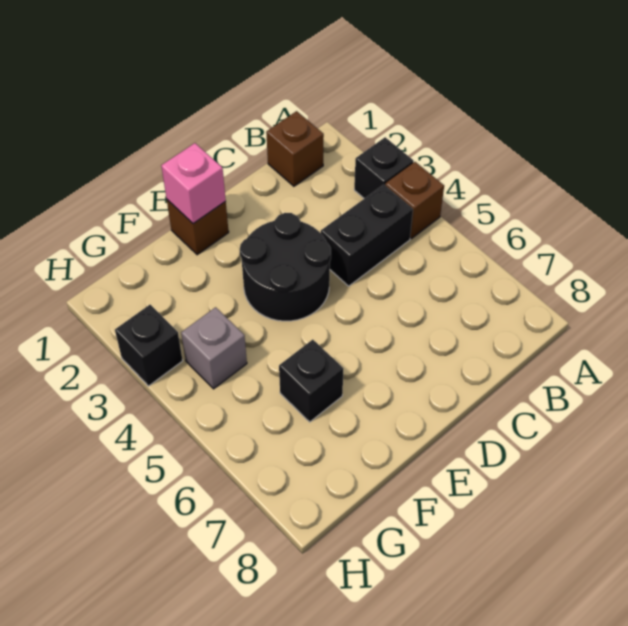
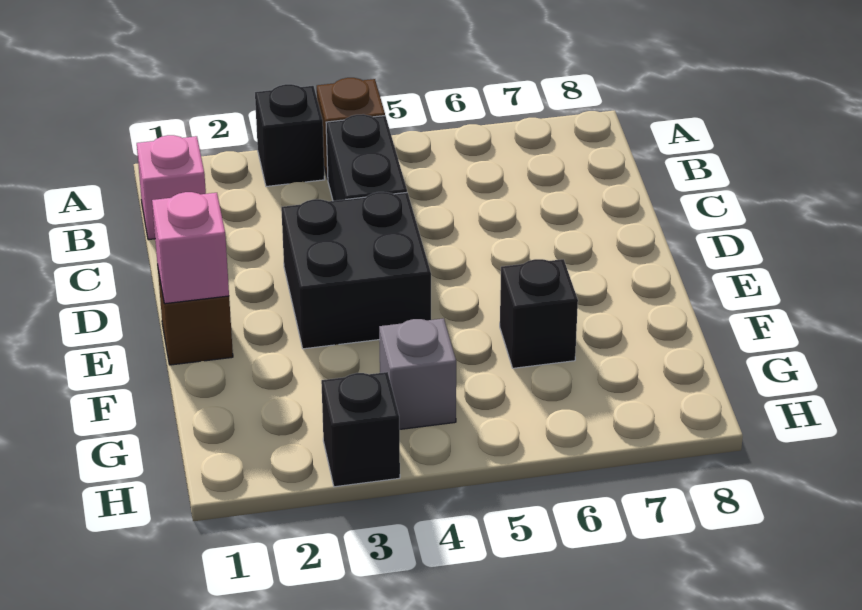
brown brick B1 level 1 -> pink brick B1 level 1
black round brick D3:E4 level 1 -> black brick D3:E4 level 1

